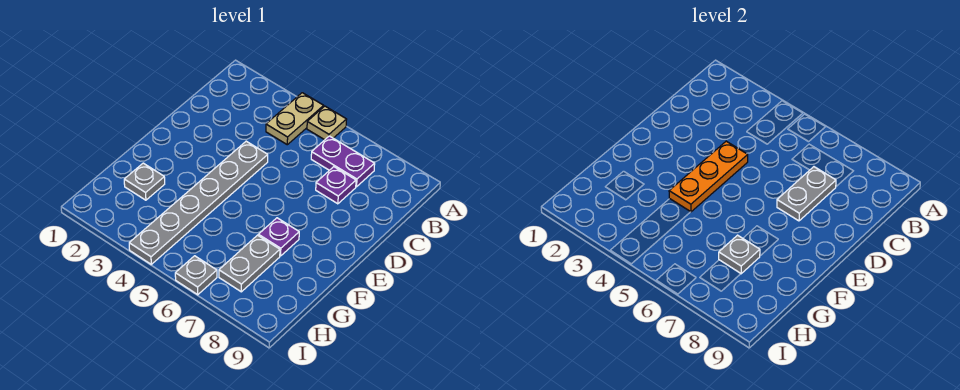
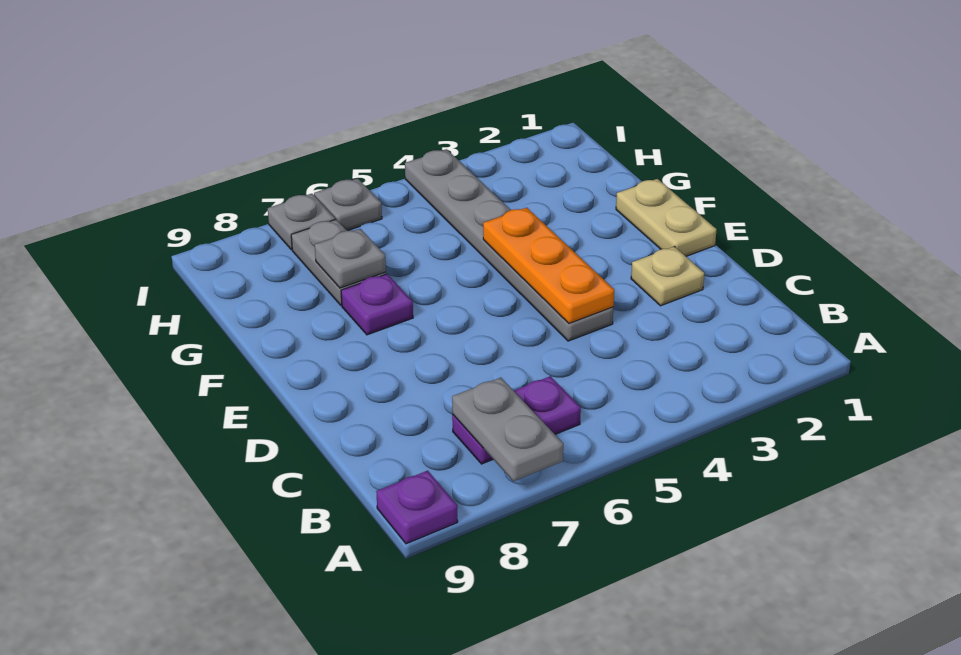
tan plate A4:B4 level 1 -> tan plate E1:F1 level 1
tan plate A5 level 1 -> tan plate D2 level 1
purple plate C7 level 1 -> purple plate A9 level 1
grey plate C7:D7 level 2 -> grey plate A7:B7 level 2
grey plate G2 level 1 -> grey plate I7 level 1

